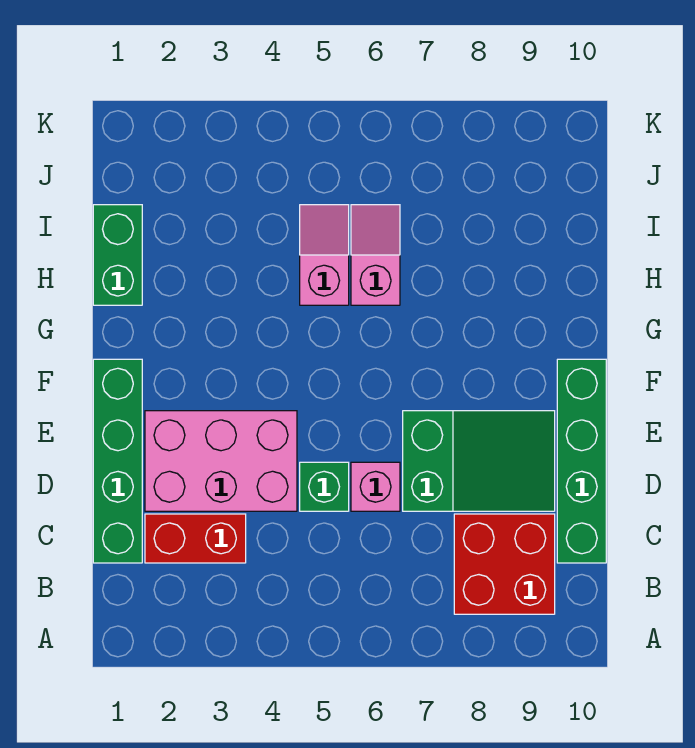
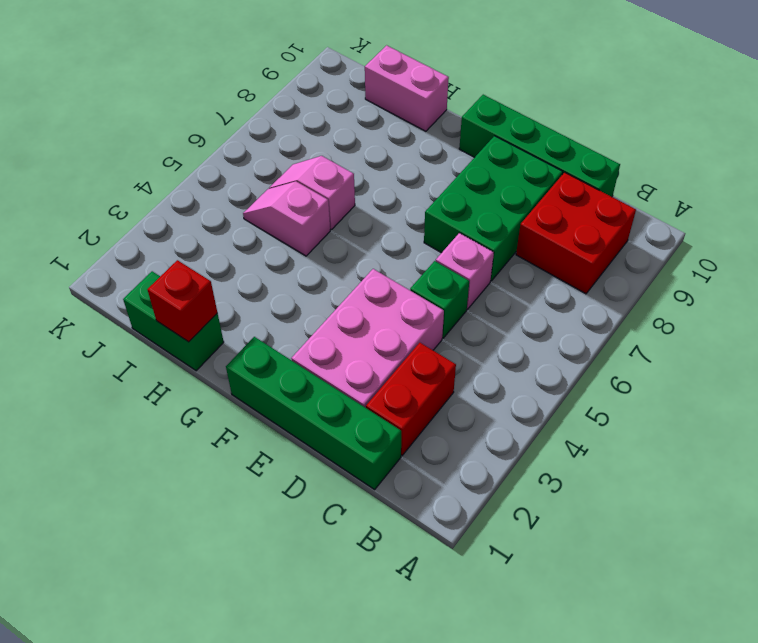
green slope D7:E9 level 1 top 7 -> green brick D7:E9 level 1
none -> red brick H1 level 2
none -> pink brick H10:I10 level 1

